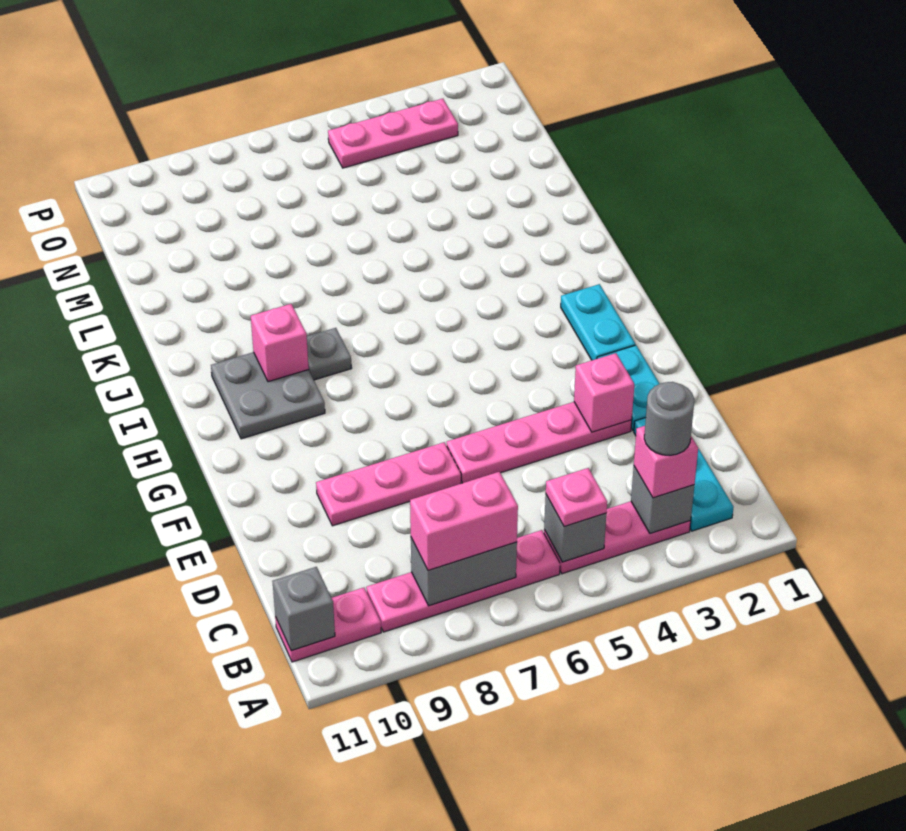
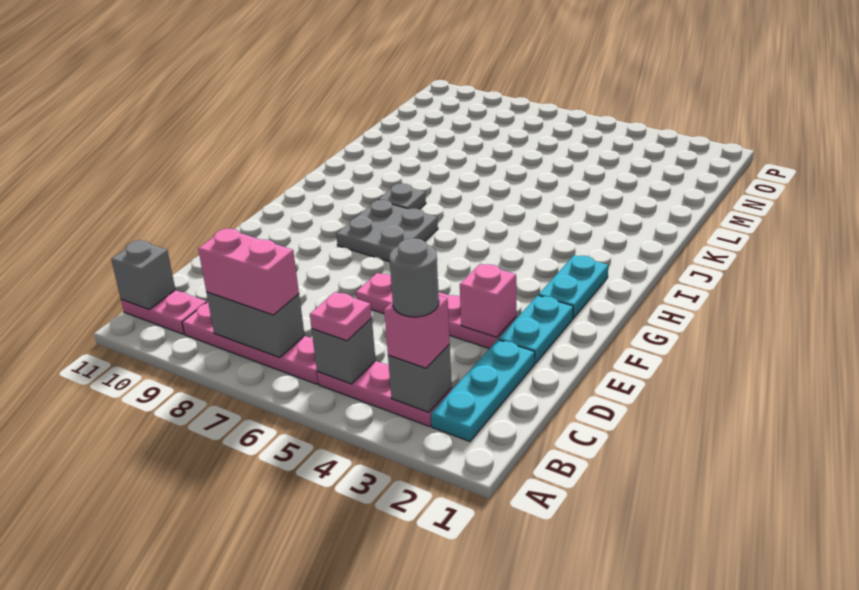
pink plate E7:E9 level 1 -> none
grey plate H9:I10 level 1 -> grey plate G7:H8 level 1
pink brick I9 level 2 -> none
pink plate O3:O5 level 1 -> none

